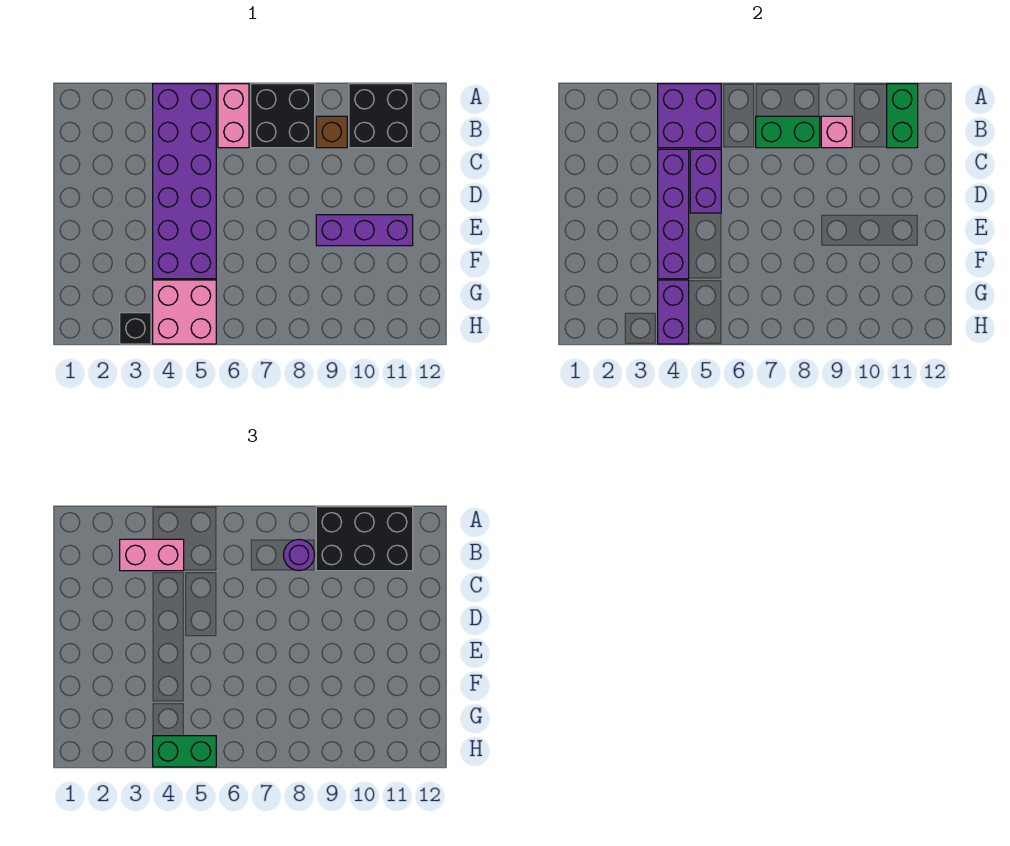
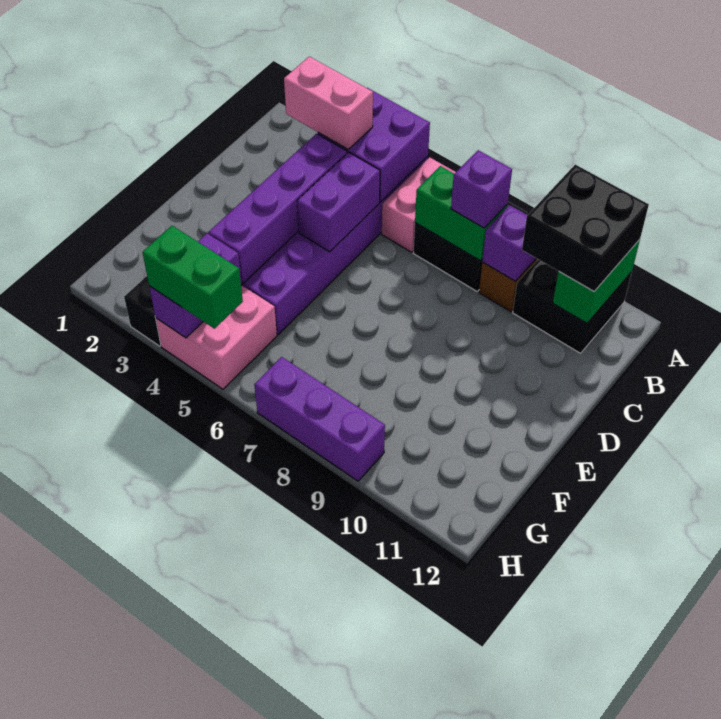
black brick A9:B11 level 3 -> black brick A10:B11 level 3
purple round brick B8 level 3 -> purple brick B8 level 3
pink brick B9 level 2 -> purple brick B9 level 2
purple brick E9:E11 level 1 -> purple brick H7:H9 level 1

